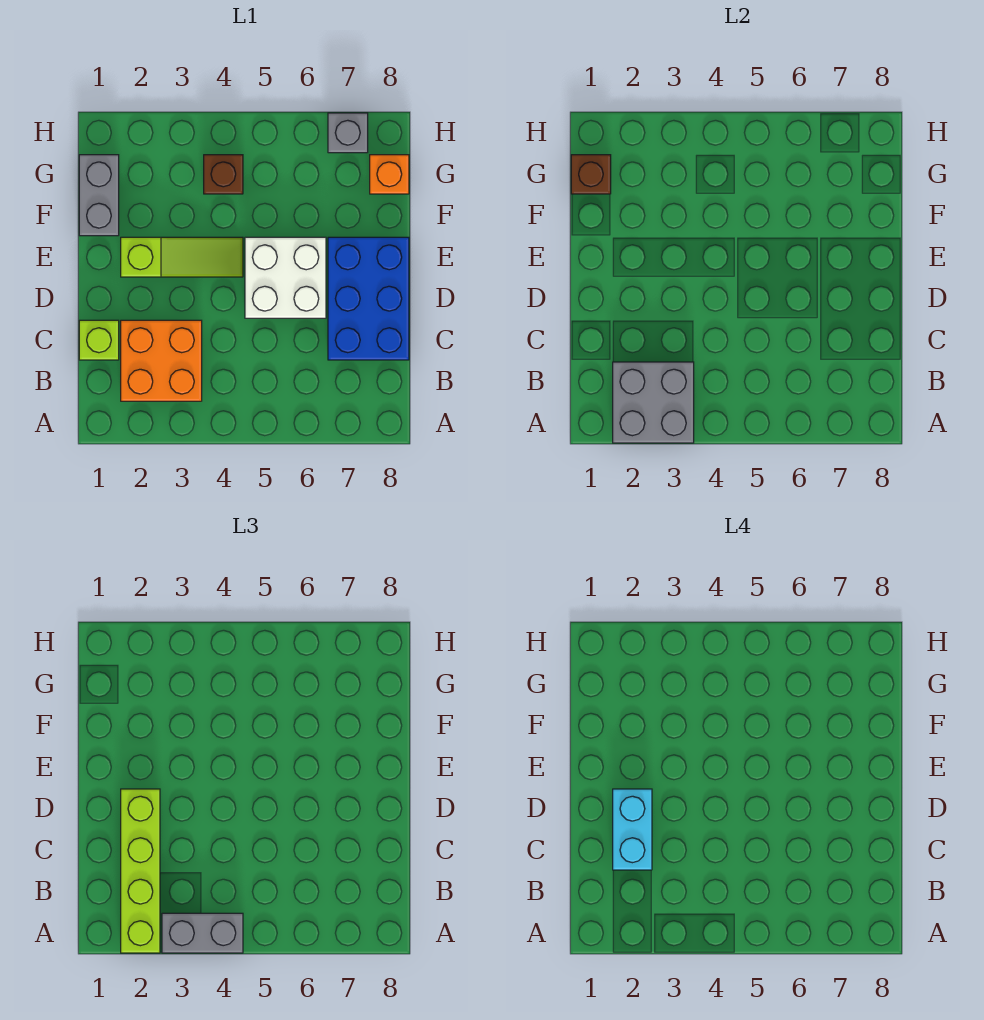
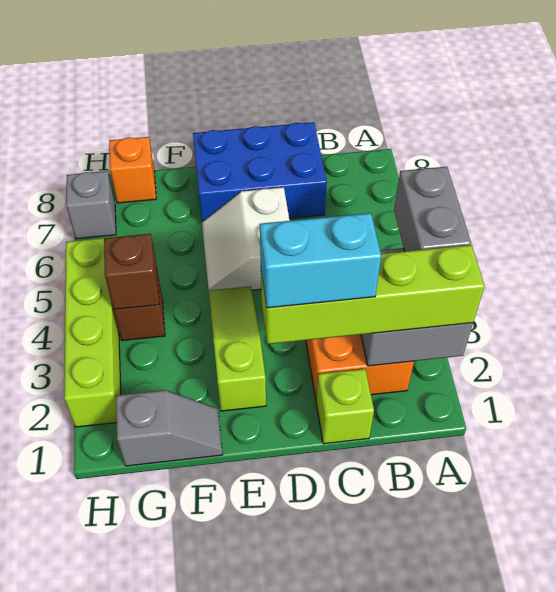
white brick D5:E6 level 1 -> white slope D5:E6 level 1 top D
grey brick F1:G1 level 1 -> grey slope F1:G1 level 1 top G
brown brick G1 level 2 -> brown brick G4 level 2
none -> lime brick H2:H5 level 1

